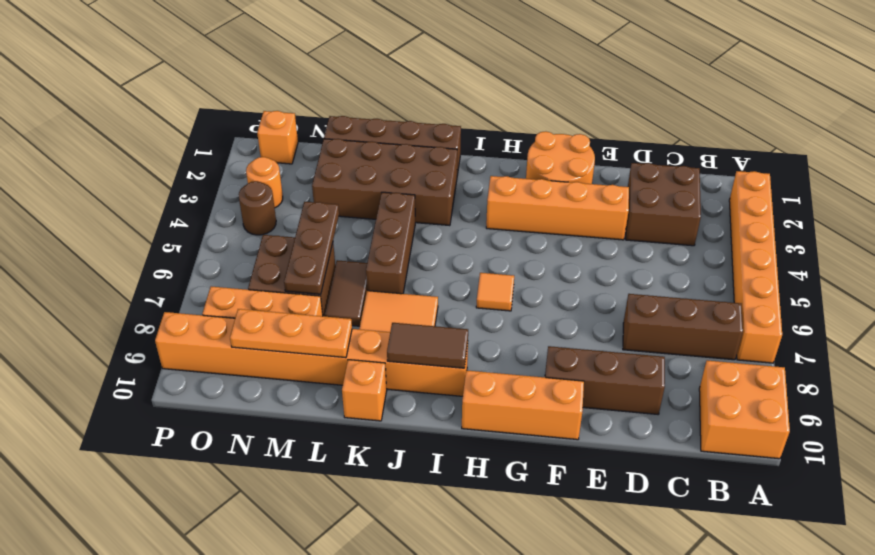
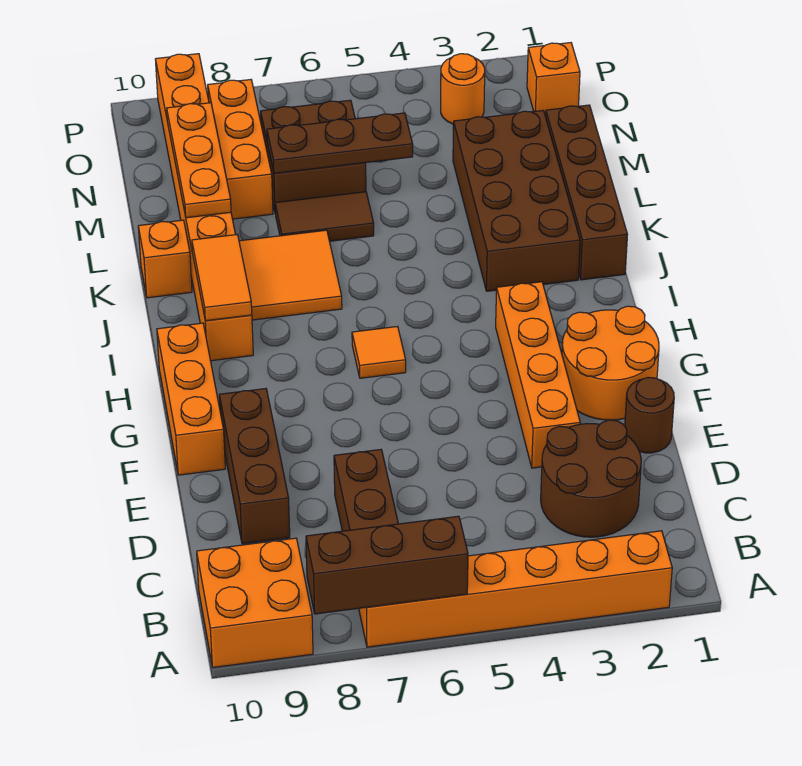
brown brick C2:D3 level 1 -> brown round brick C2:D3 level 1
brown tile I9:J9 level 2 -> orange tile I9:J9 level 2
brown brick K4:K6 level 1 -> brown brick A6:A8 level 2
brown round brick O4 level 1 -> brown round brick E1 level 1

